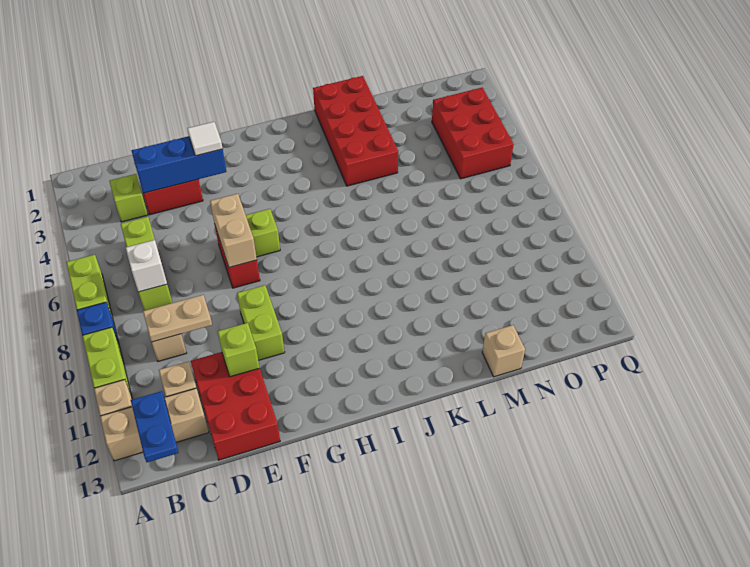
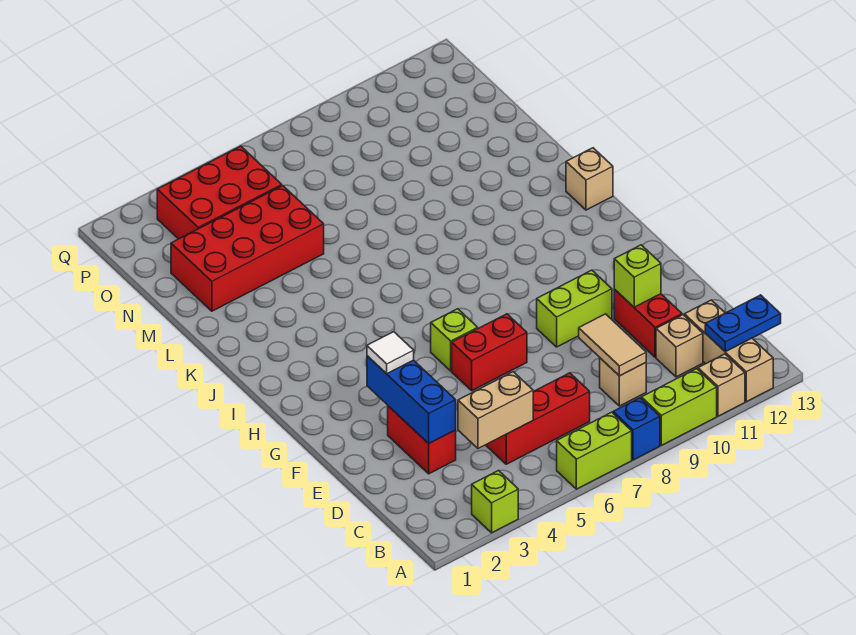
lime brick C3 level 1 -> lime brick A3 level 1
lime brick C5:C7 level 1 -> red brick C5:C7 level 1
white brick C7 level 2 -> none
tan plate C9:D9 level 2 -> tan tile C9:D9 level 2
red brick D11:E13 level 1 -> red brick D11:E11 level 1
tan brick F6:F7 level 2 -> tan brick C4:C5 level 2
red brick K1:L4 level 1 -> red brick M2:N5 level 1
tan brick M13 level 1 -> tan brick J13 level 1

